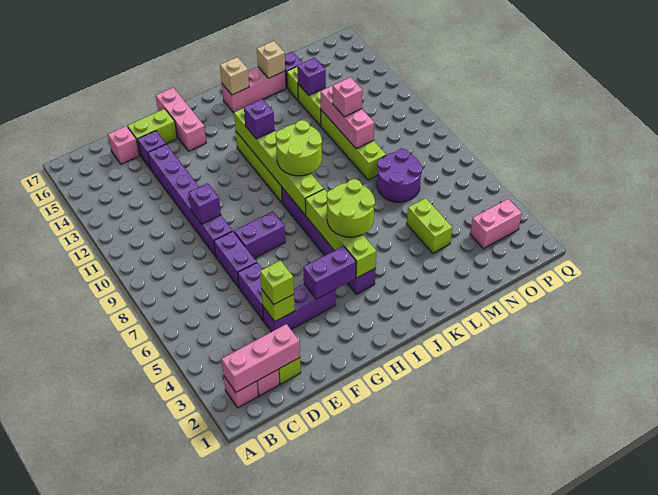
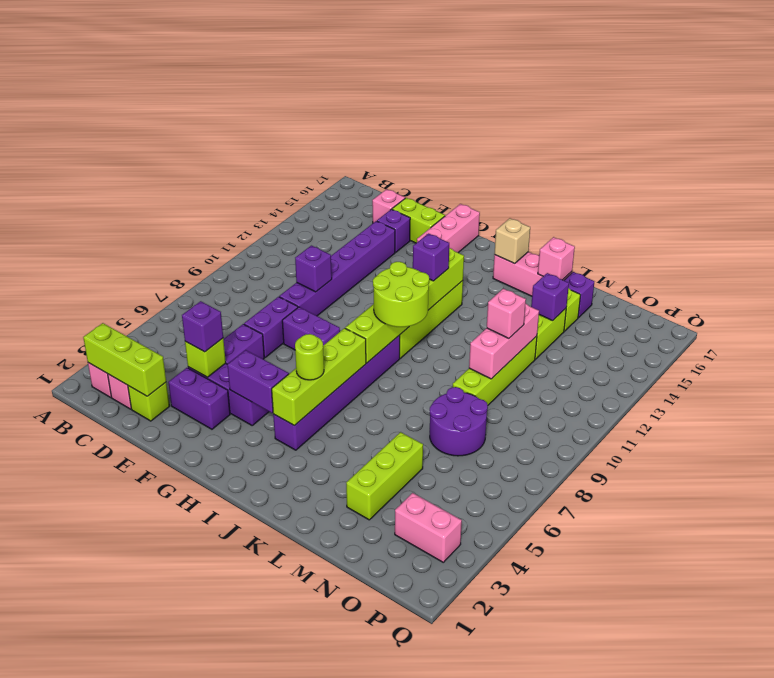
pink brick B2:D2 level 2 -> lime brick B2:D2 level 2
none -> purple brick E3:F3 level 1
lime brick E4 level 3 -> purple brick E4 level 3
lime round brick I5:J6 level 3 -> lime round brick I5 level 3
tan brick L16 level 2 -> pink brick L16 level 2
lime brick M4:M5 level 1 -> lime brick M3:M5 level 1

